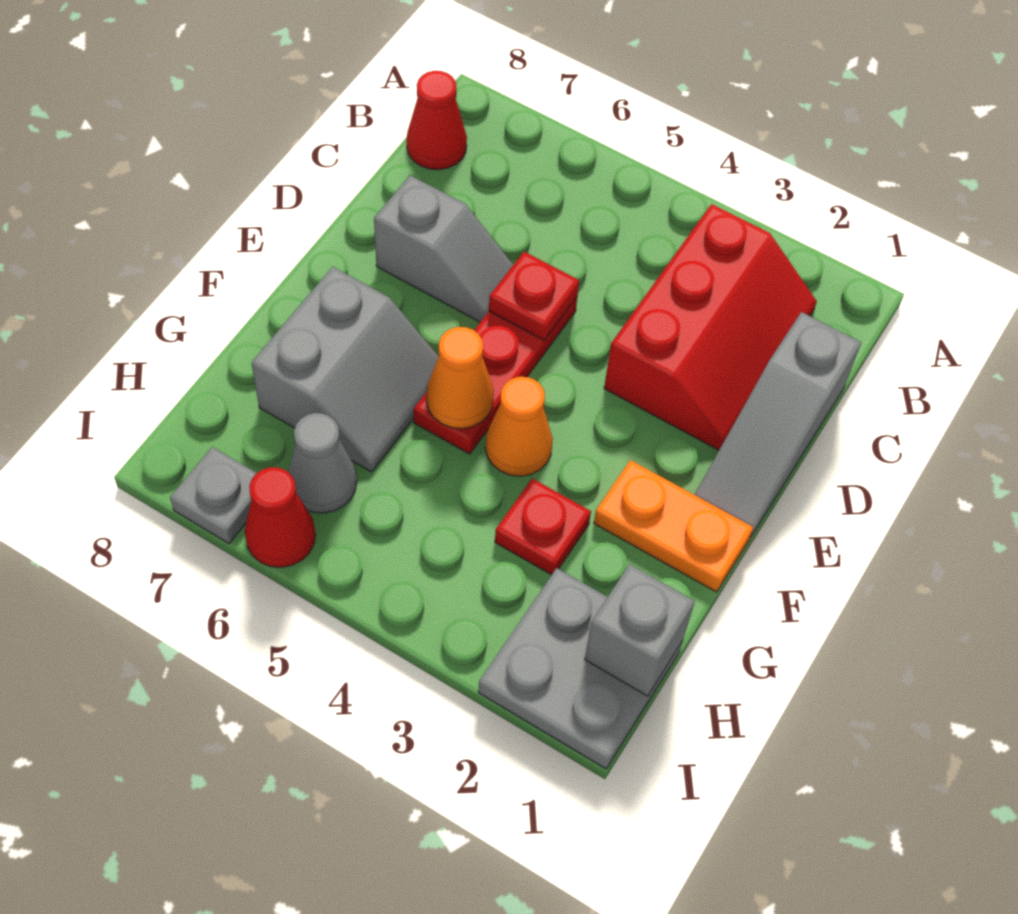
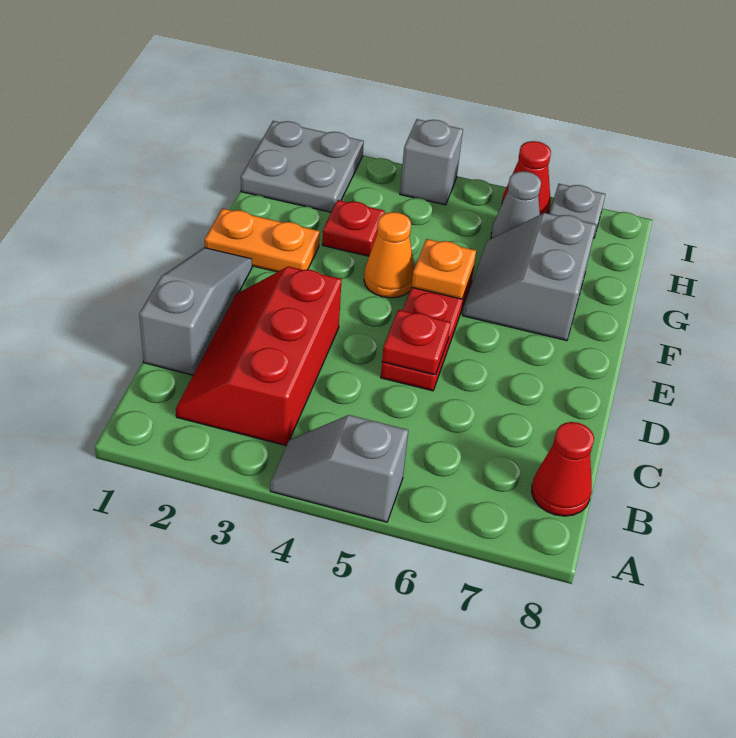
grey slope D6:D7 level 1 top 7 -> grey slope A4:A5 level 1 top 5
orange cone F5 level 2 -> orange plate F5 level 2
grey brick H1 level 2 -> grey brick I4 level 1

